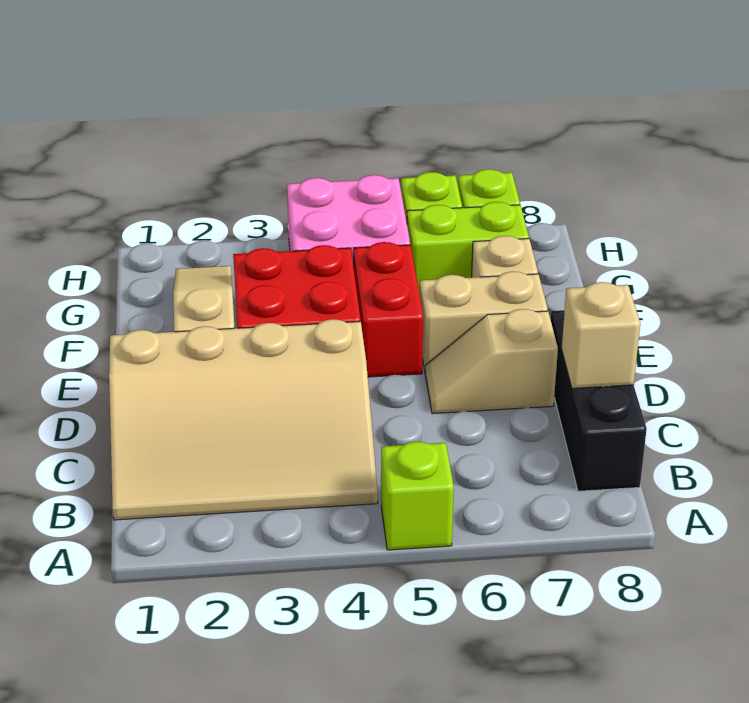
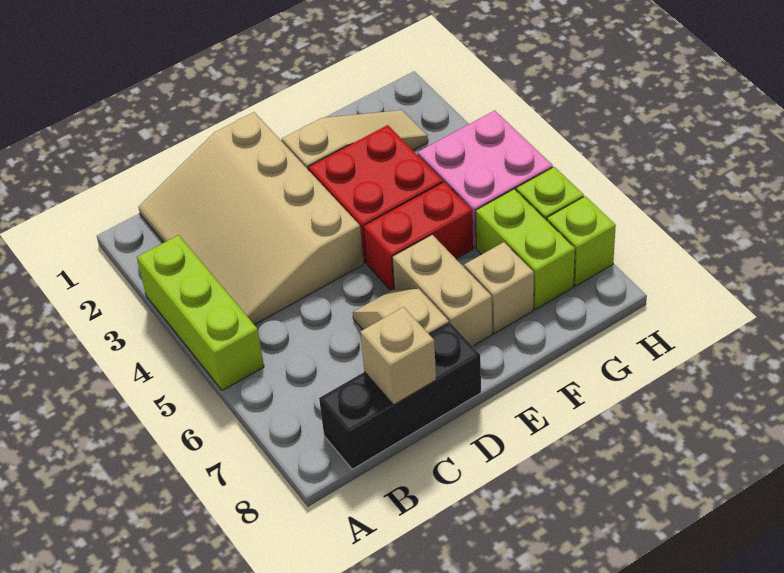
lime brick A5 level 1 -> lime brick A3:A5 level 1

